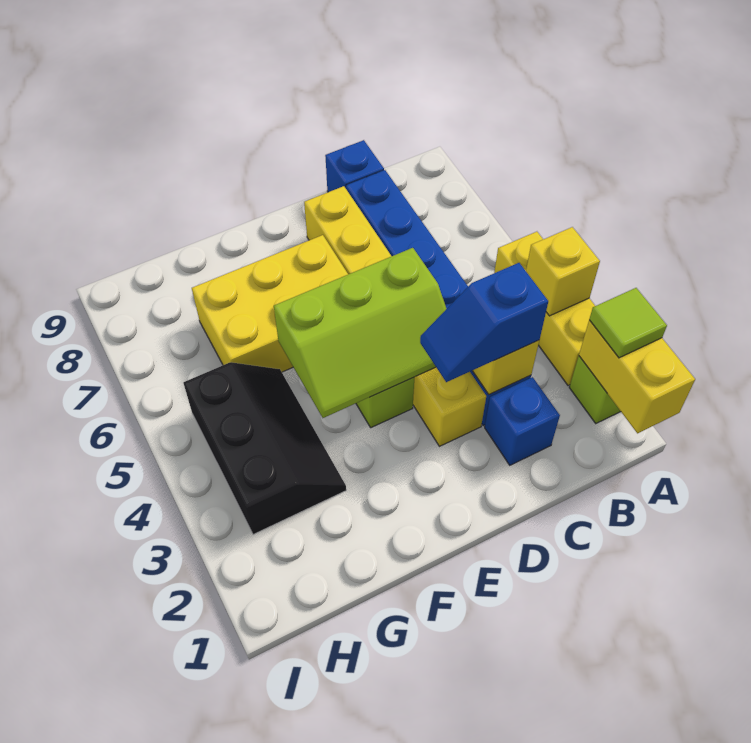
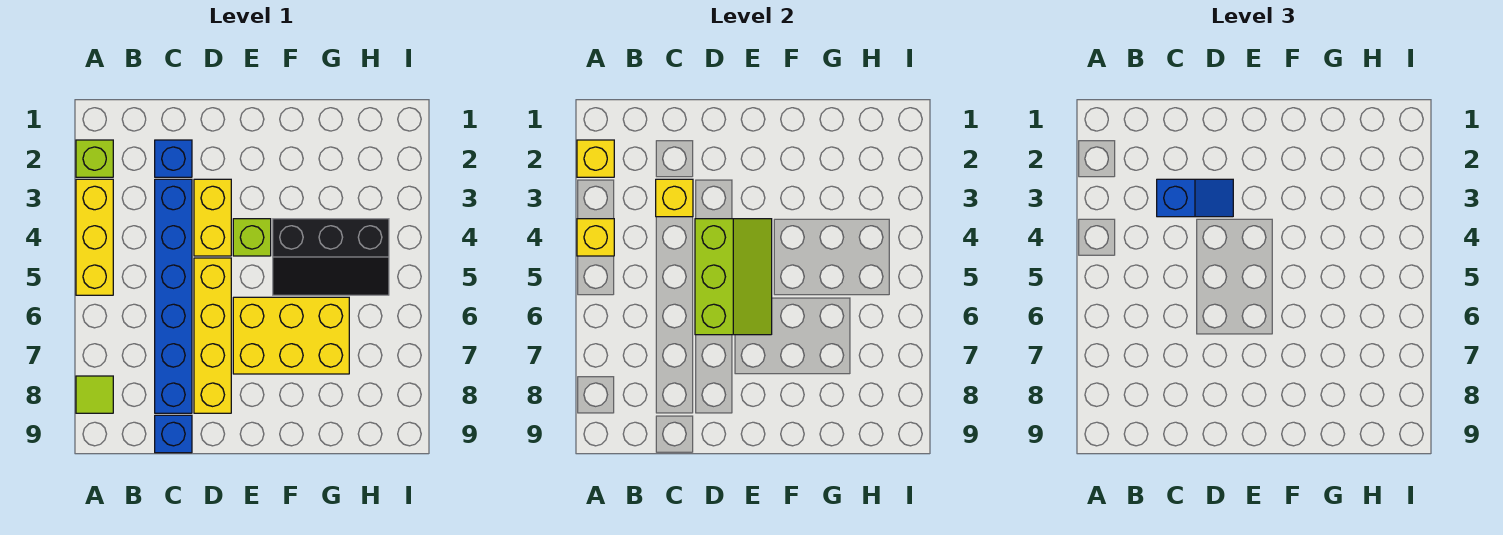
yellow brick A1:A2 level 2 -> yellow brick A2 level 2
lime tile A2 level 3 -> lime tile A8 level 1
lime slope D4:F5 level 2 top 5 -> lime slope D4:E6 level 2 top D
black slope G3:H5 level 1 top H -> black slope F4:H5 level 1 top 4

